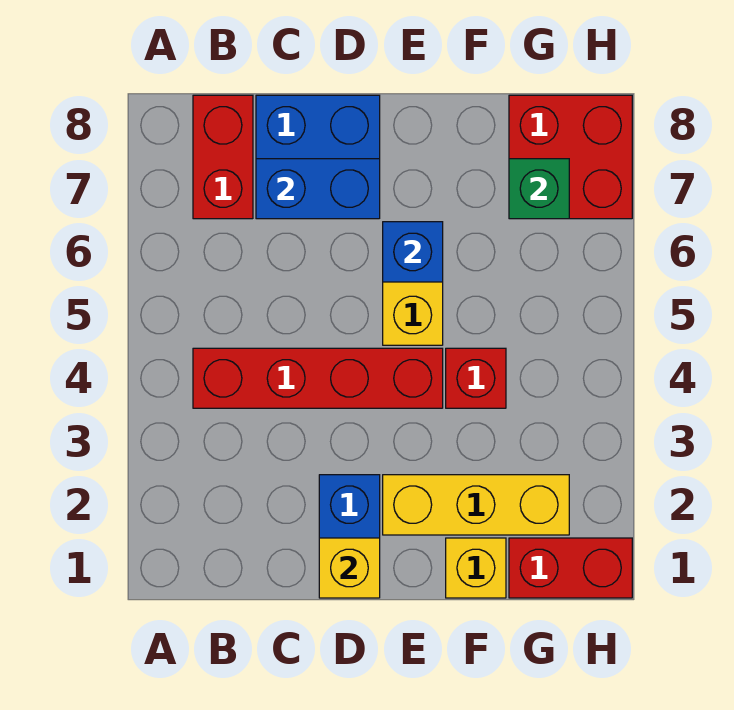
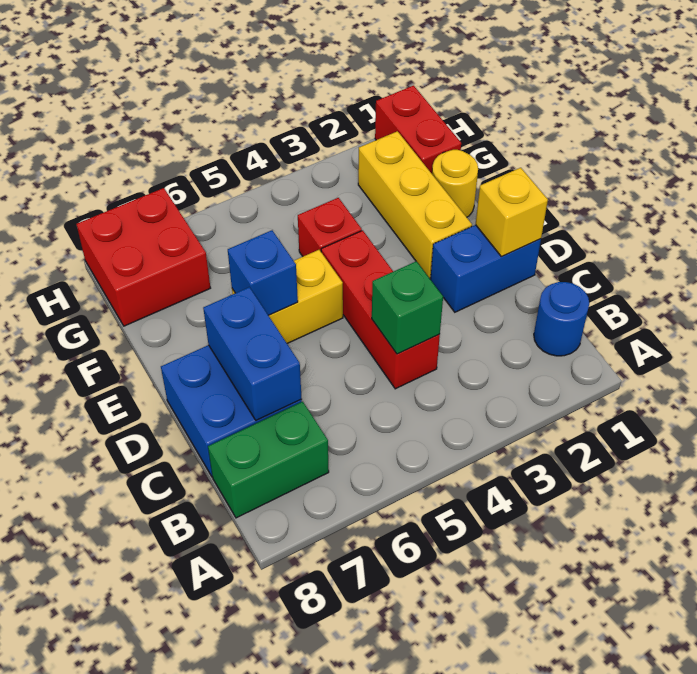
none -> blue round brick B1 level 1
red brick B4:E4 level 1 -> red brick C4:E4 level 1
red brick B7:B8 level 1 -> green brick B7:B8 level 1
yellow brick F1 level 1 -> yellow round brick F1 level 1
green brick G7 level 2 -> green brick C4 level 2

